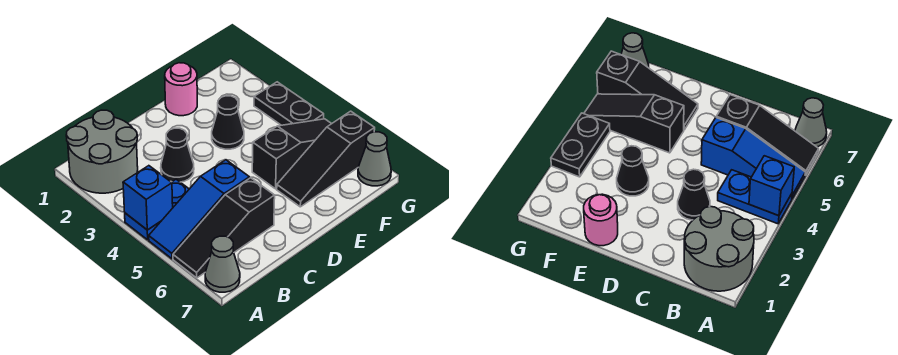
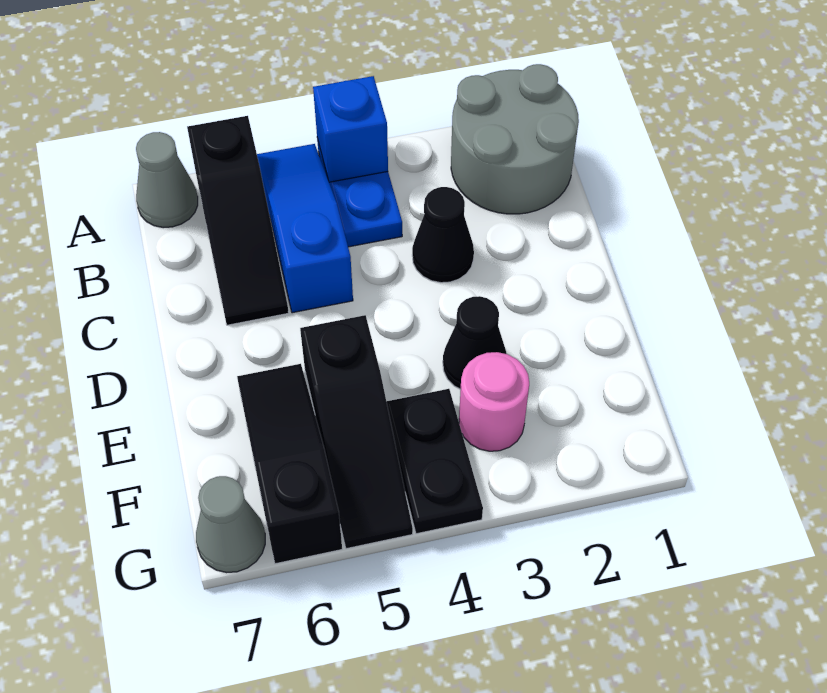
black slope A6:C6 level 1 top C -> black slope A6:C6 level 1 top A
pink round brick E1 level 1 -> pink round brick F3 level 1
black plate G3:G4 level 1 -> black plate F4:G4 level 1

